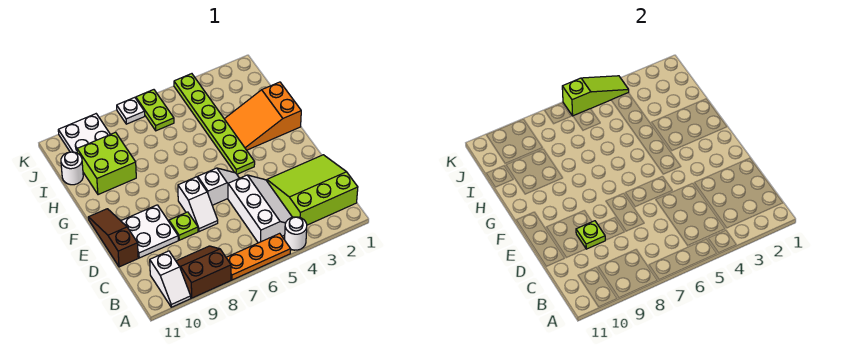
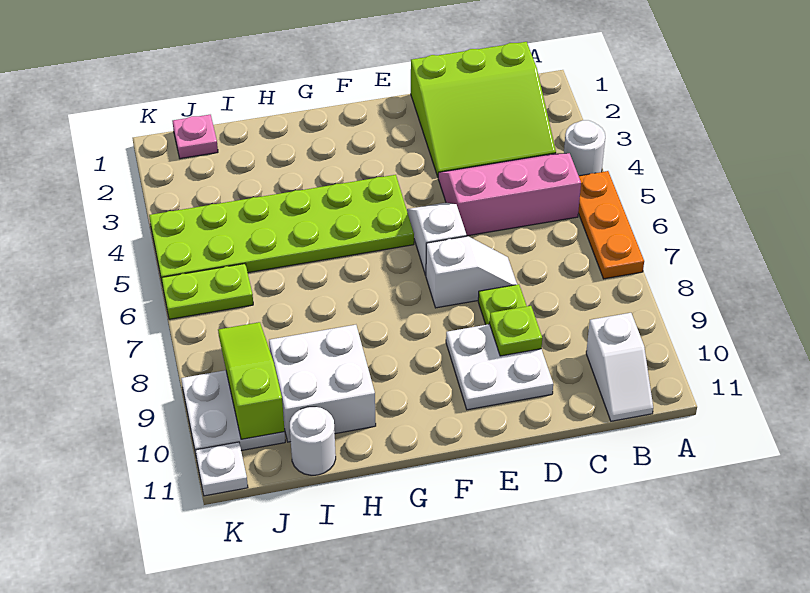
brown slope A8:B9 level 1 top A -> none
white slope A10:B10 level 1 top B -> white slope B10:B11 level 1 top 10
lime slope B1:D3 level 1 top B -> lime slope B1:D3 level 1 top 1
white slope B4:D5 level 1 top 5 -> pink slope B4:D5 level 1 top 5
brown slope D11:F11 level 1 top D -> none
lime plate F4:K4 level 1 -> lime plate F4:K5 level 1
orange slope G1:H3 level 1 top 1 -> none
lime brick H9:I10 level 1 -> white brick H9:I10 level 1
none -> pink plate J1 level 1
lime slope K4:K6 level 2 top 6 -> lime slope J8:J10 level 2 top 10
white plate K7 level 1 -> white plate K11 level 1

